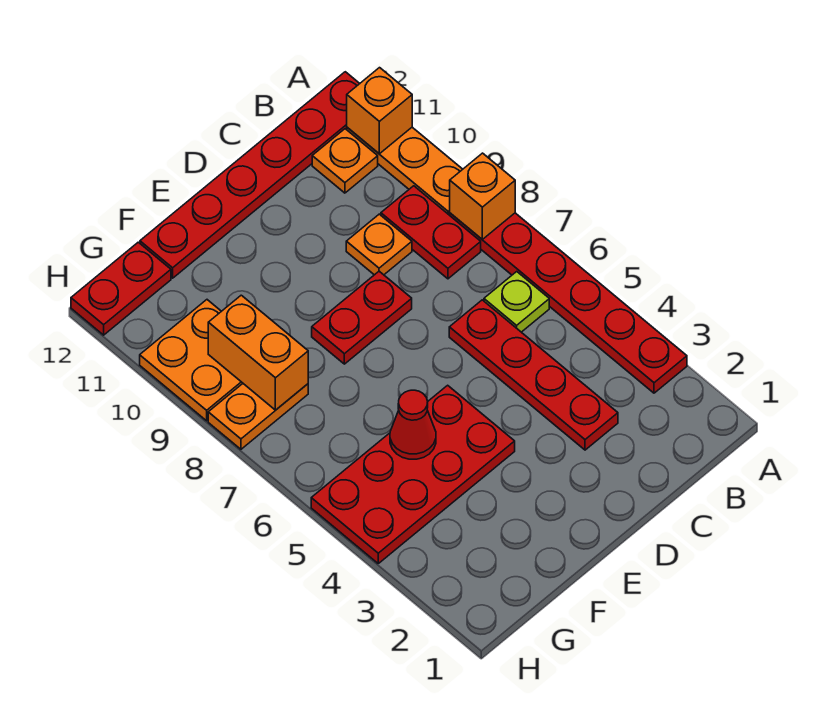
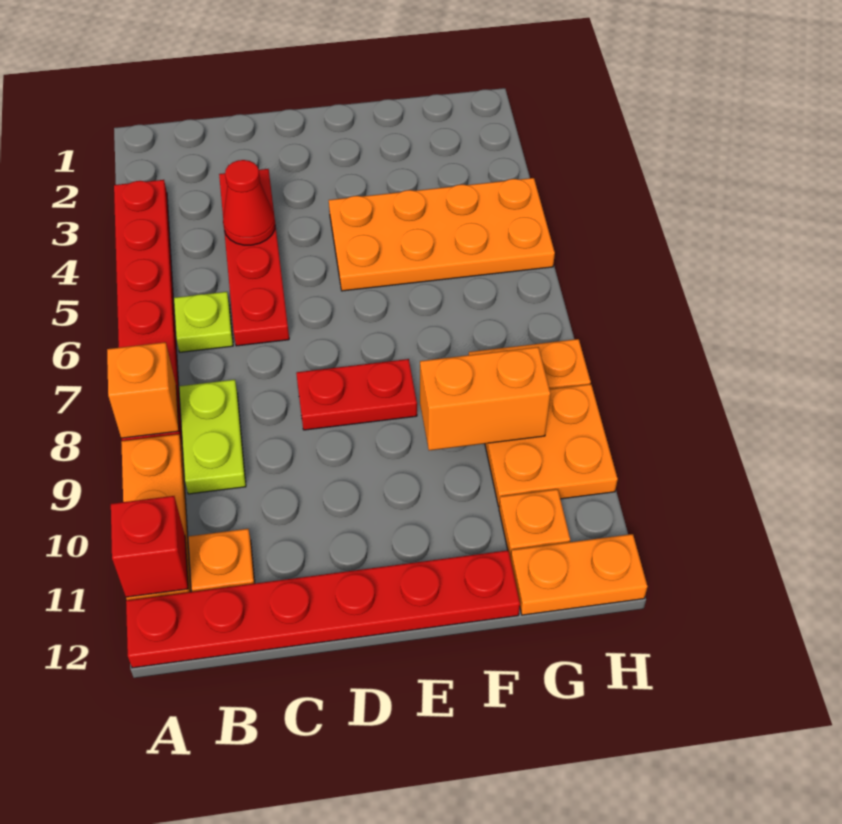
orange brick A11 level 2 -> red brick A11 level 2
red plate B8:B9 level 1 -> lime plate B8:B9 level 1
orange plate C9 level 1 -> orange plate G11 level 1
red plate E4:H5 level 1 -> orange plate E4:H5 level 1
red cone F5 level 2 -> red cone C4 level 2
orange brick G8:G9 level 2 -> orange brick F9:G9 level 2
red plate G12:H12 level 1 -> orange plate G12:H12 level 1

